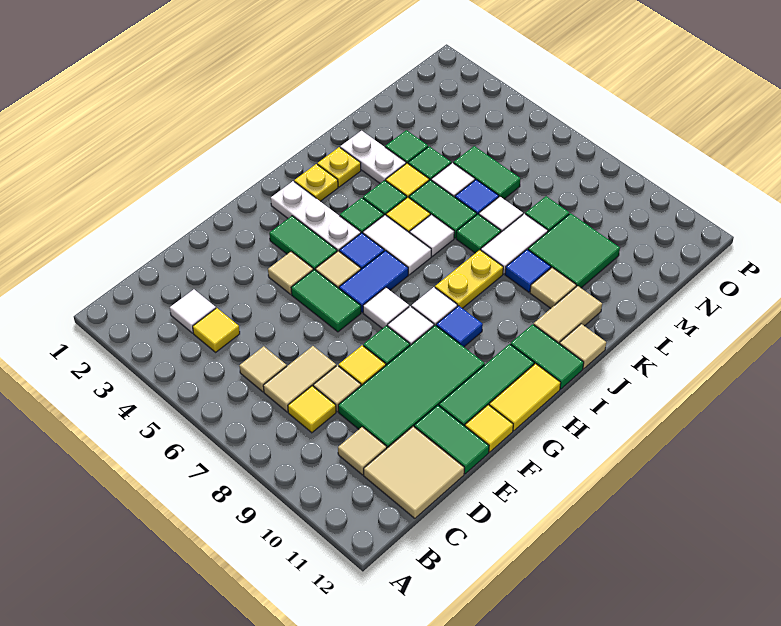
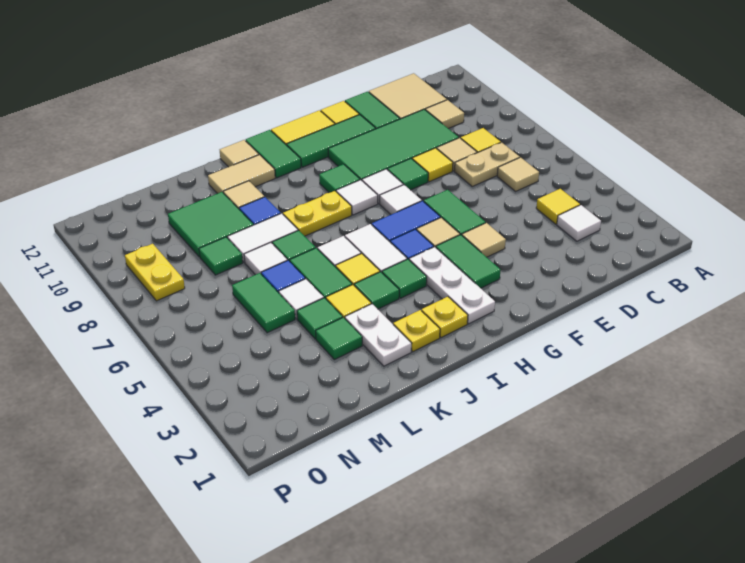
tan tile C7:D7 level 1 -> tan plate C7:D7 level 1
blue tile H9 level 1 -> green tile H9 level 1
none -> yellow plate O8:O9 level 1

